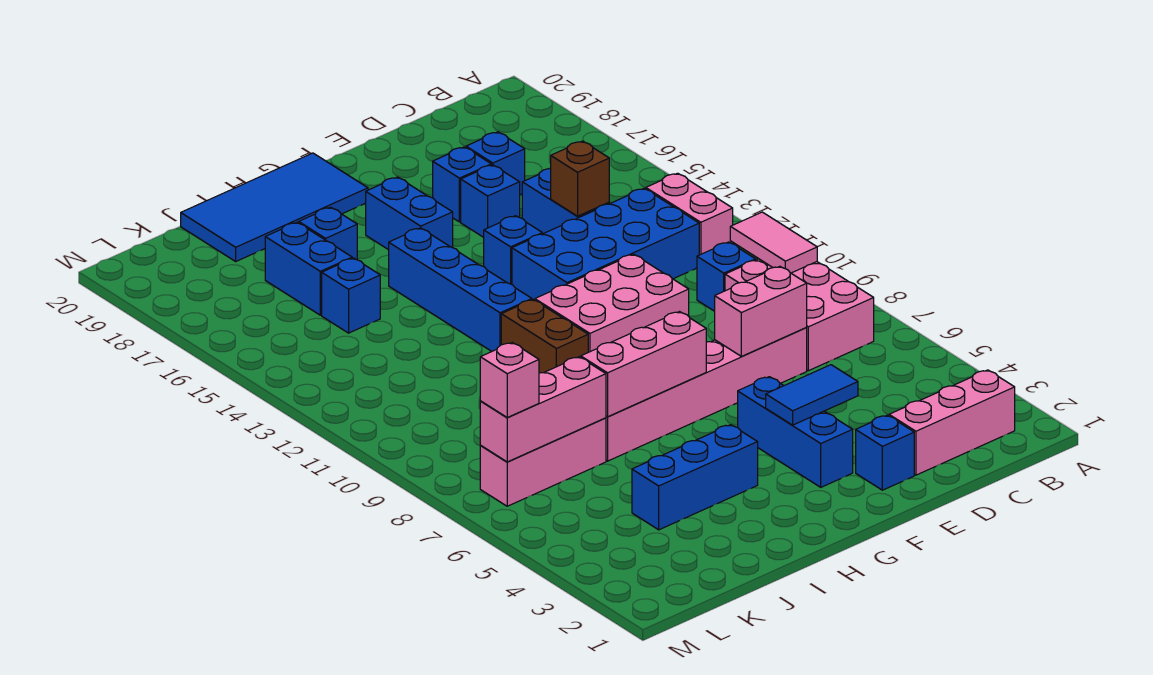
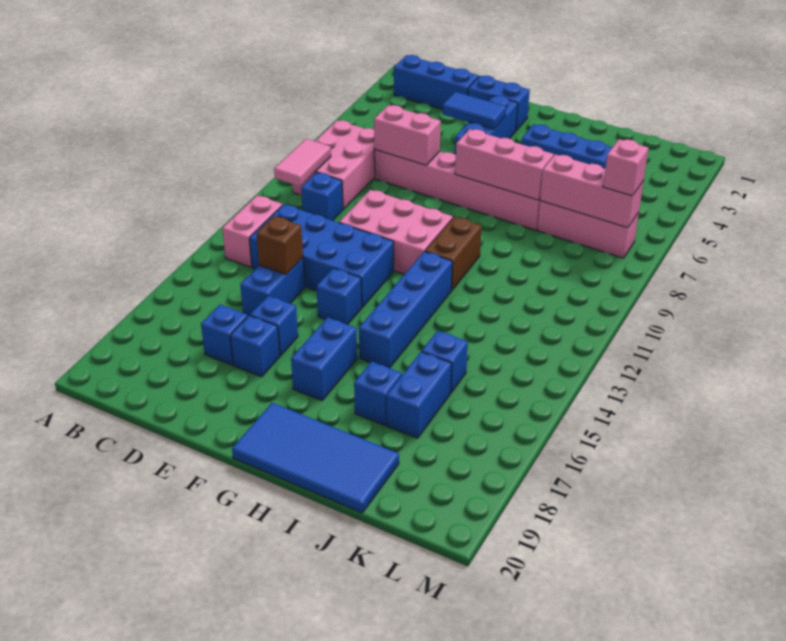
pink brick B2:D2 level 1 -> blue brick B2:D2 level 1
blue brick E2 level 1 -> blue brick E2:F2 level 1

